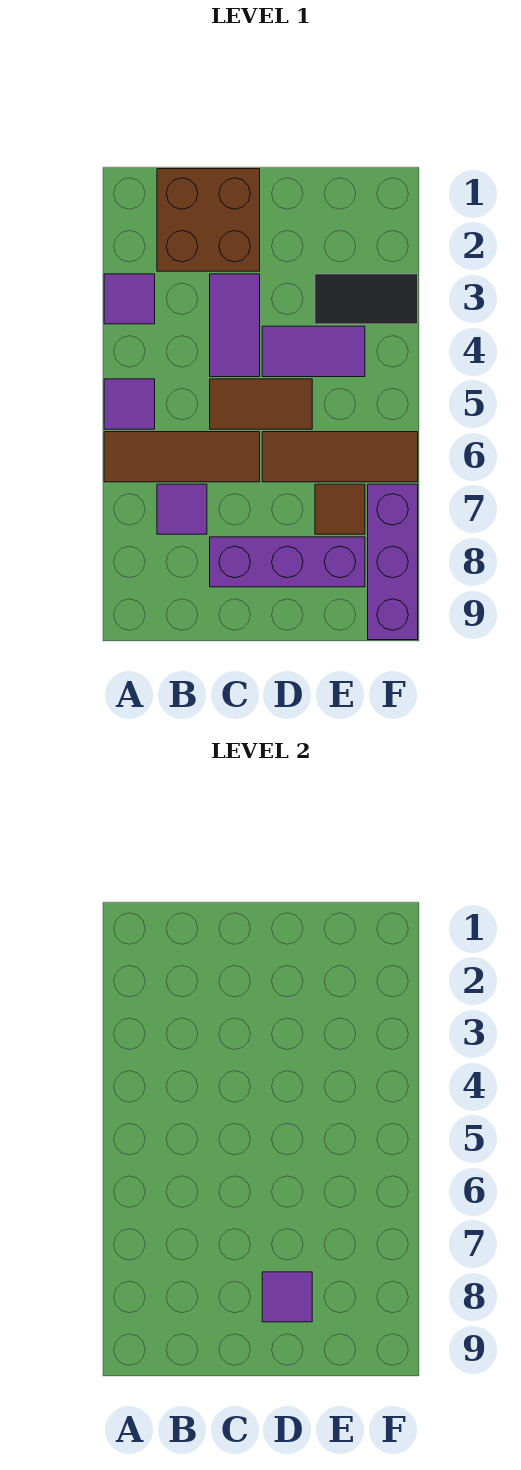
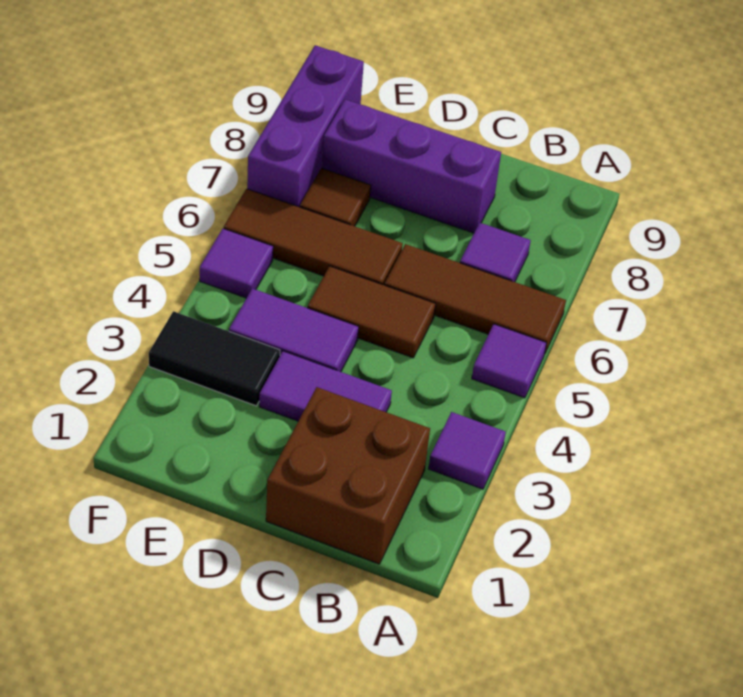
purple tile C3:C4 level 1 -> purple tile C3:D3 level 1
purple tile D8 level 2 -> purple tile F5 level 1

